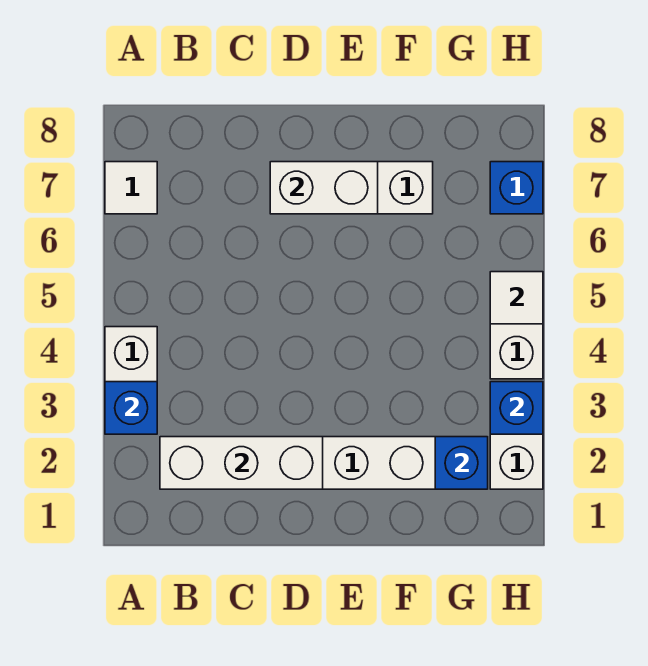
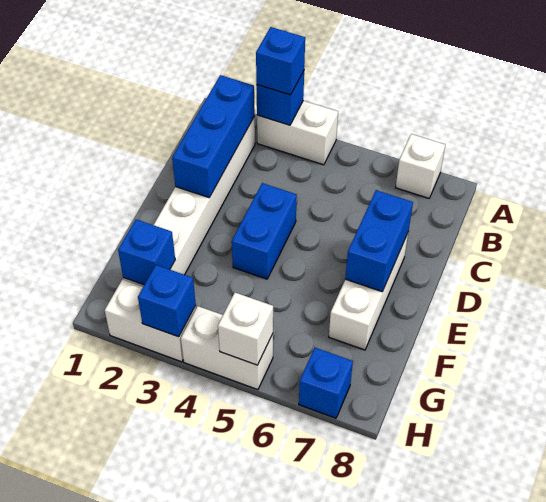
none -> blue brick A3 level 3
white tile A7 level 1 -> white brick A7 level 1
white brick B2:D2 level 2 -> blue brick B2:D2 level 2
none -> blue brick D4:E4 level 1
white brick D7:E7 level 2 -> blue brick D7:E7 level 2
white tile H5 level 2 -> white brick H5 level 2

